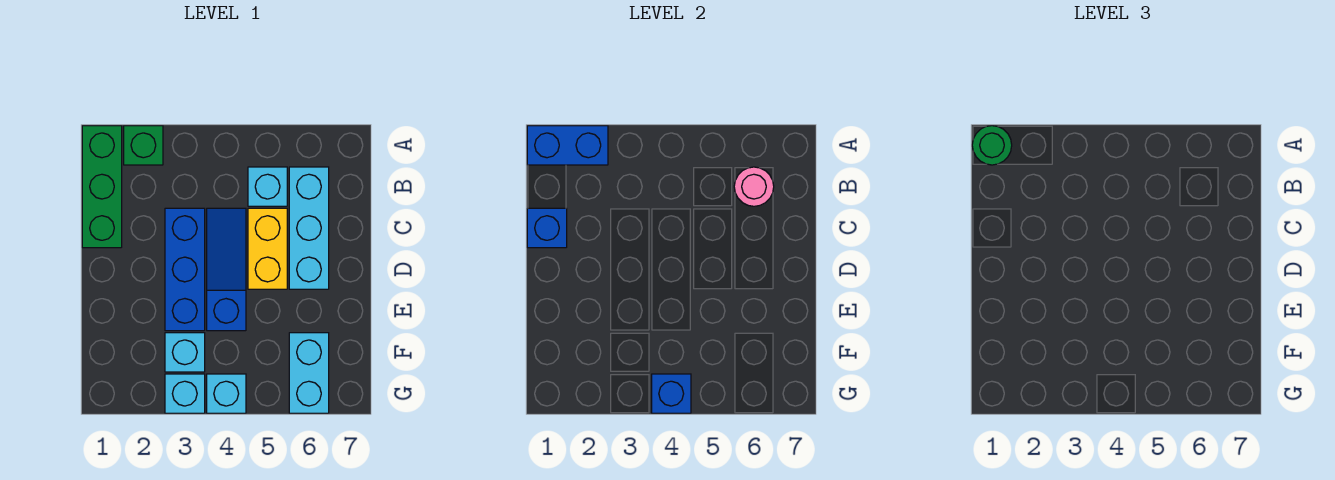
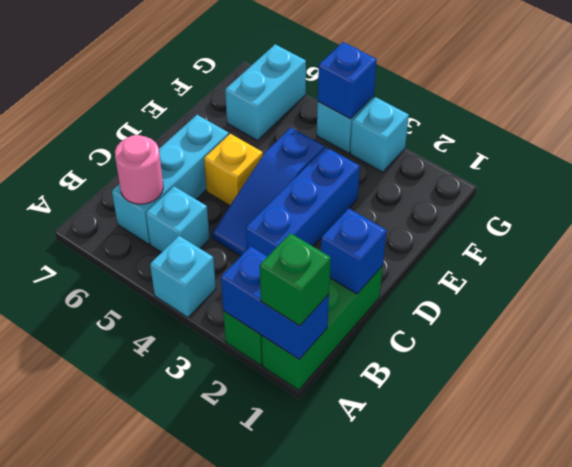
green round brick A1 level 3 -> green brick A1 level 3
yellow brick C5:D5 level 1 -> yellow brick D5 level 1
cyan brick F3 level 1 -> cyan brick A4 level 1

